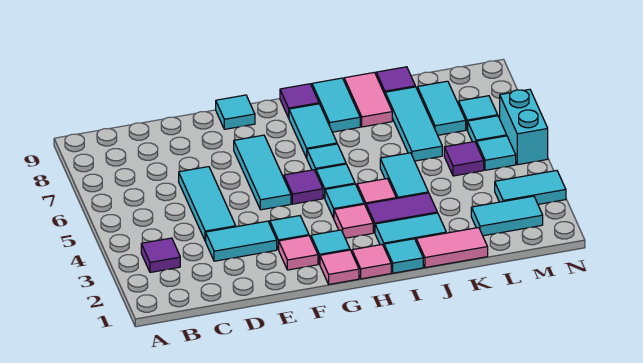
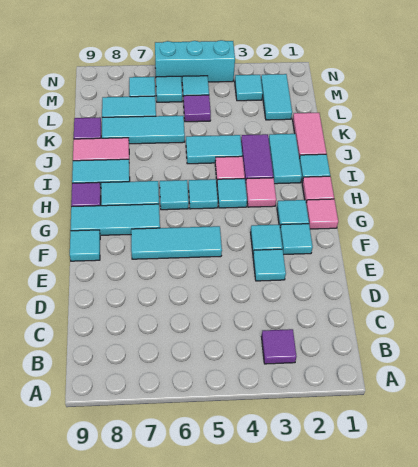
cyan tile D3:E3 level 1 -> cyan tile E3 level 1
cyan tile D4:D6 level 1 -> cyan tile G7:G9 level 1
pink tile F2 level 1 -> cyan tile F2 level 1
purple tile G5 level 1 -> none
cyan tile M3:N3 level 1 -> cyan tile M3 level 1
cyan brick N5:N6 level 1 -> cyan brick N4:N6 level 1

